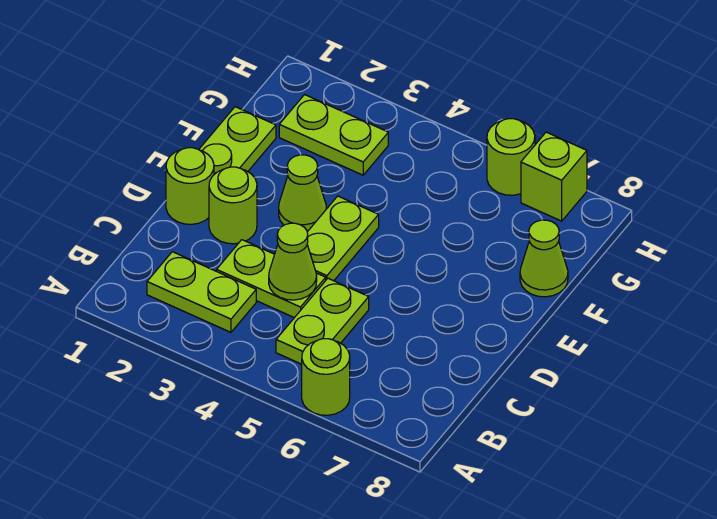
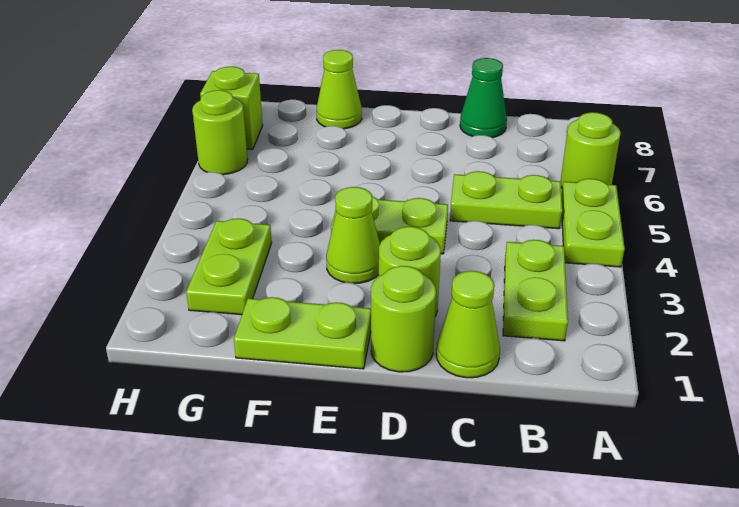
lime plate C3:C4 level 1 -> lime plate A4:A5 level 1
lime cone C4 level 2 -> lime cone C1 level 1
none -> green cone C8 level 1

